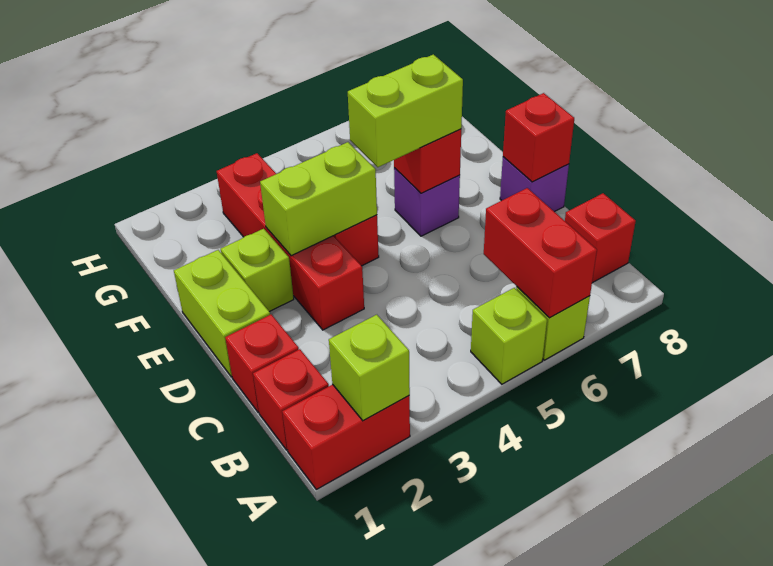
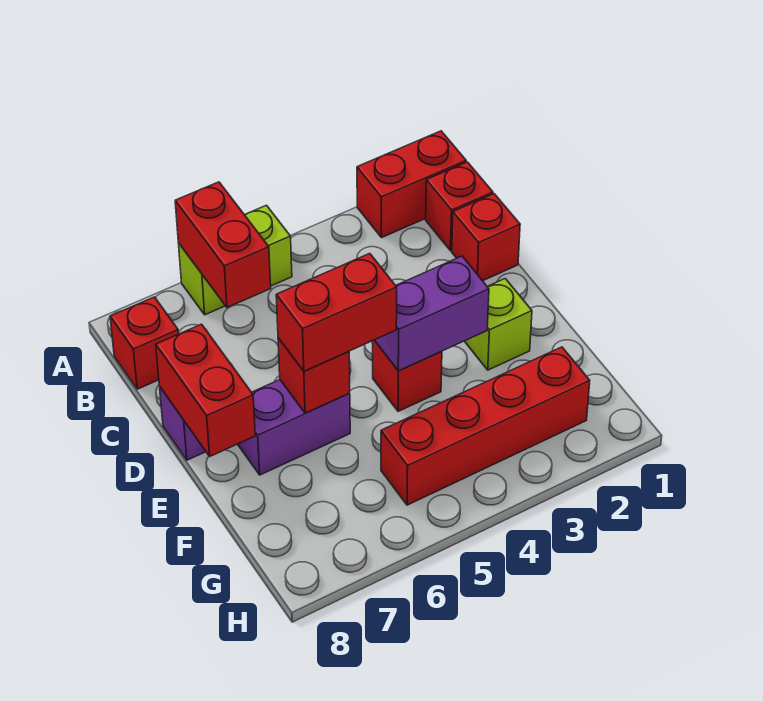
lime brick A2 level 2 -> none
lime brick D1:E1 level 1 -> none
red brick D3:G3 level 1 -> red brick G2:G5 level 1
red brick D8 level 2 -> red brick D8:E8 level 2
lime brick E3:E4 level 2 -> purple brick E3:E4 level 2
lime brick E5:E6 level 3 -> red brick E5:E6 level 3
purple brick E6 level 1 -> purple brick E6:E7 level 1

